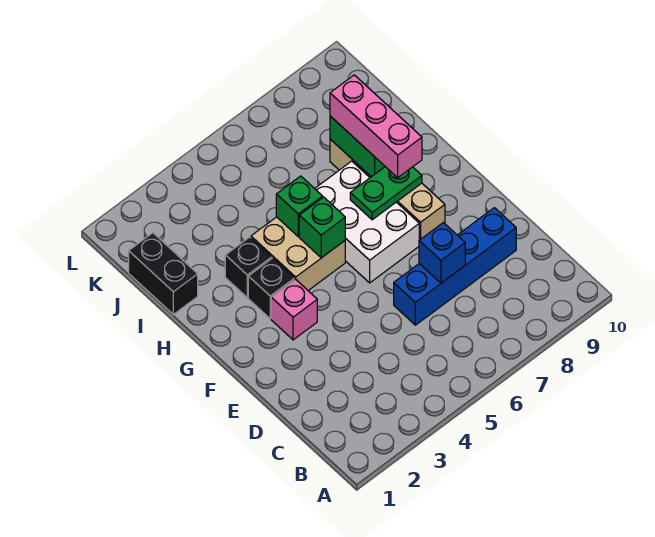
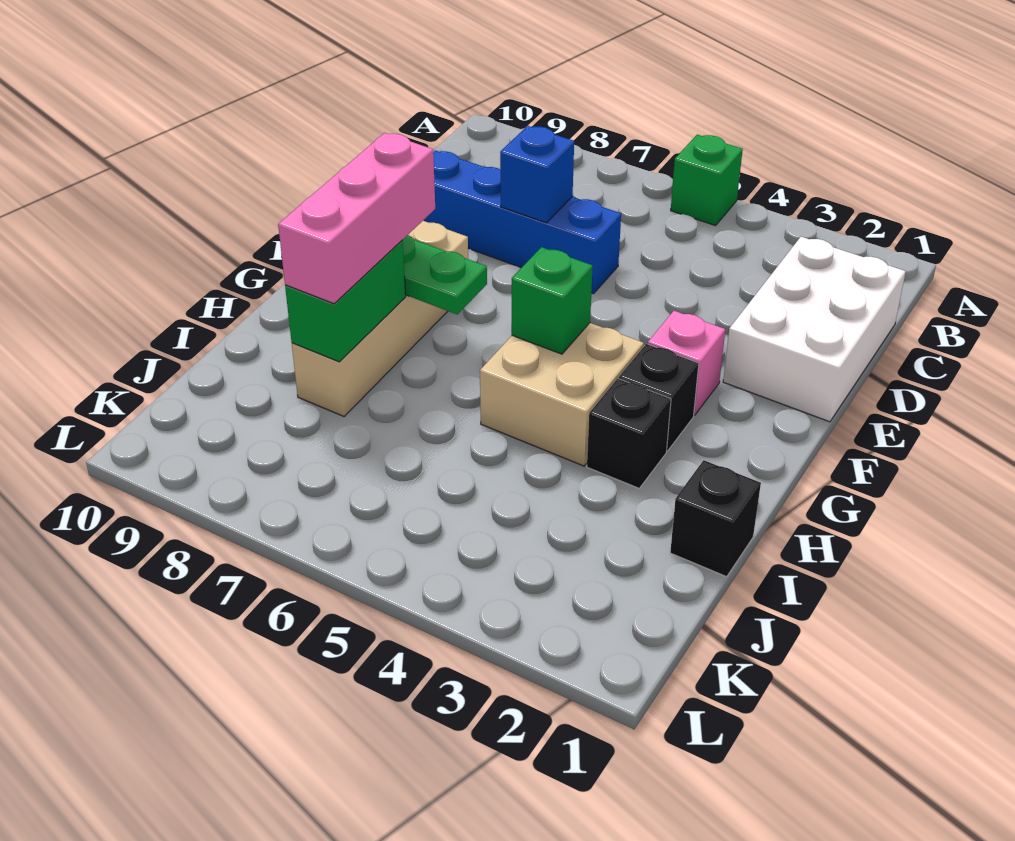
white brick F6:H7 level 1 -> white brick C1:E2 level 1
green brick H5 level 2 -> green brick A5 level 1
black brick I1:J1 level 1 -> black brick I1 level 1

